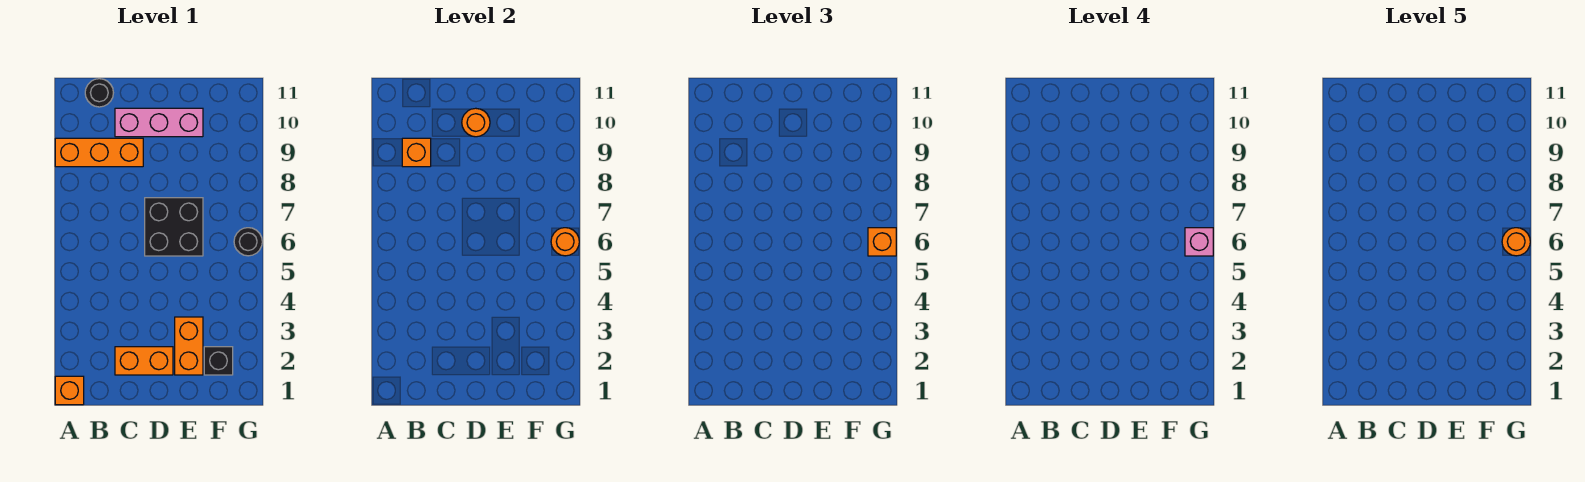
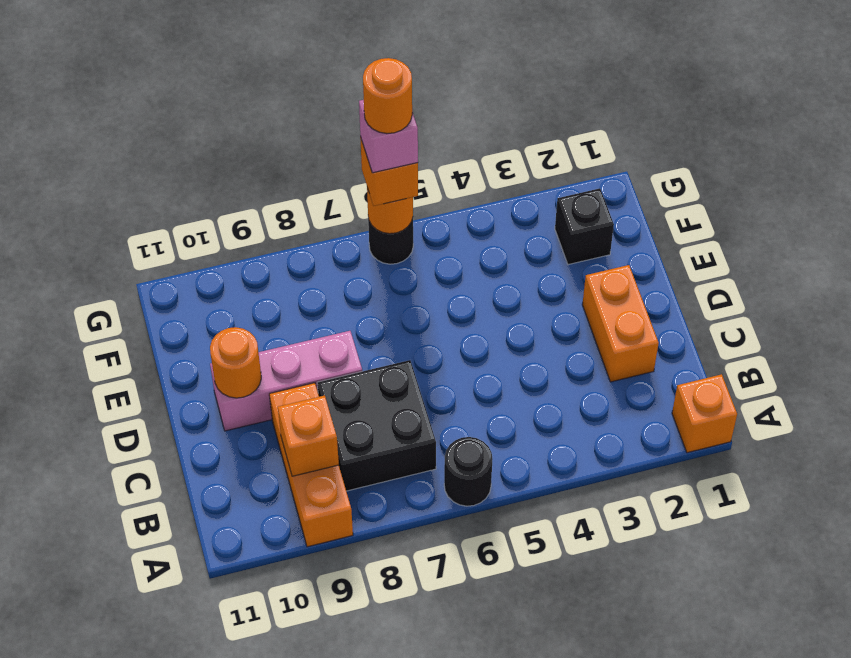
black round brick B11 level 1 -> black round brick A6 level 1
pink brick C10:E10 level 1 -> pink brick D8:D10 level 1
black brick D6:E7 level 1 -> black brick B7:C8 level 1
orange brick E2:E3 level 1 -> none

